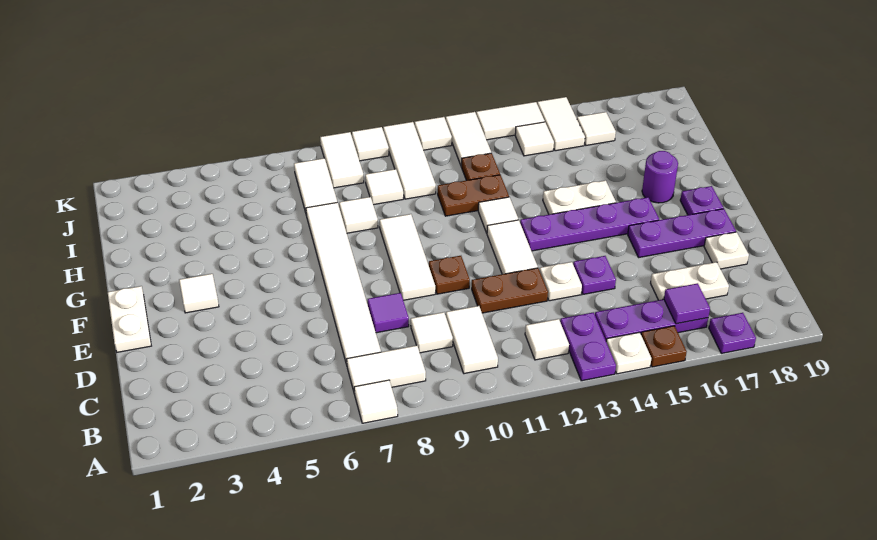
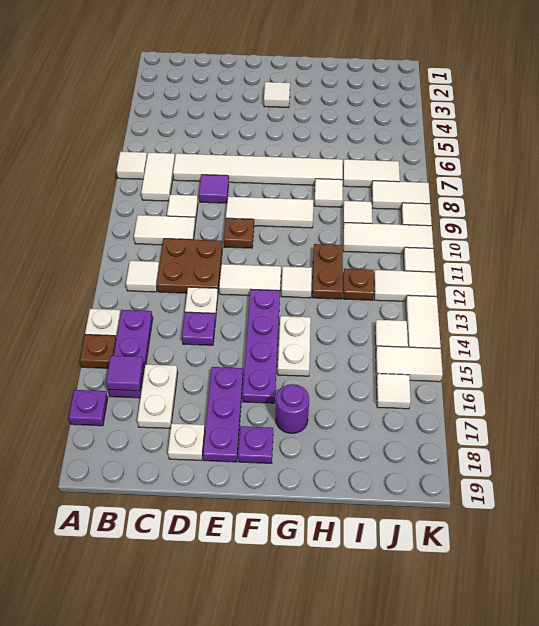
purple plate A13:B13 level 1 -> none
brown plate D11:D12 level 1 -> brown plate C11:D12 level 1
white plate E1:F1 level 1 -> none

